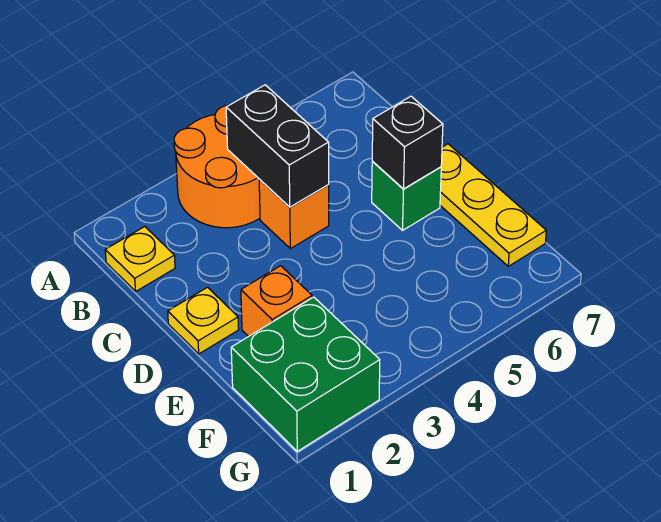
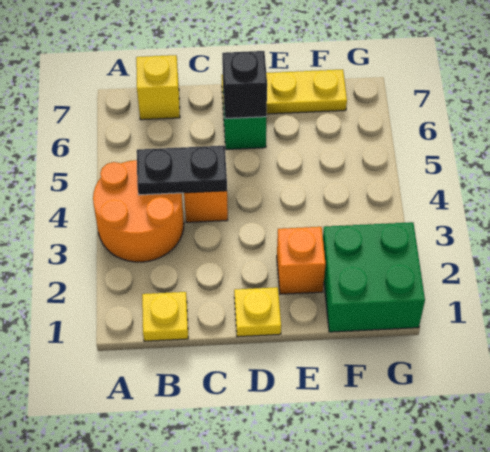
black brick B4:C4 level 2 -> black plate B4:C4 level 2
none -> yellow brick B7 level 1

